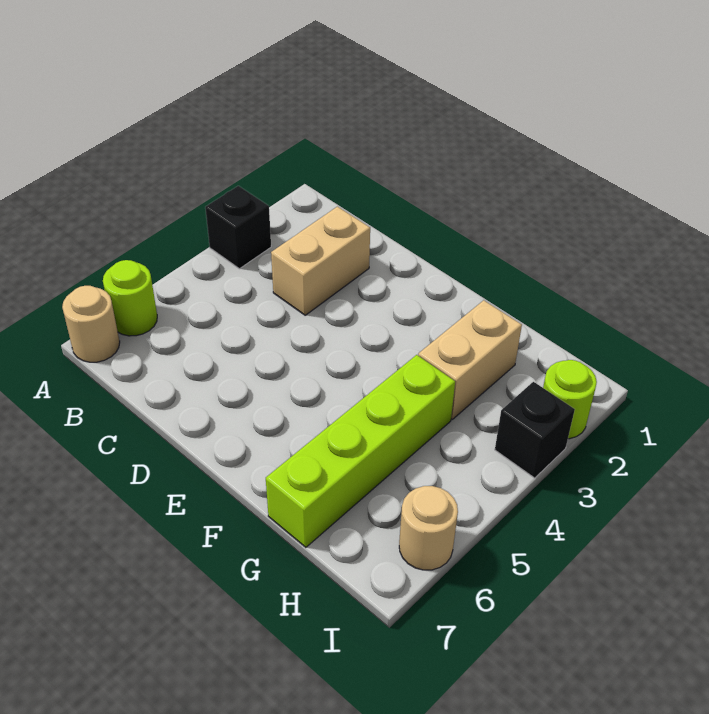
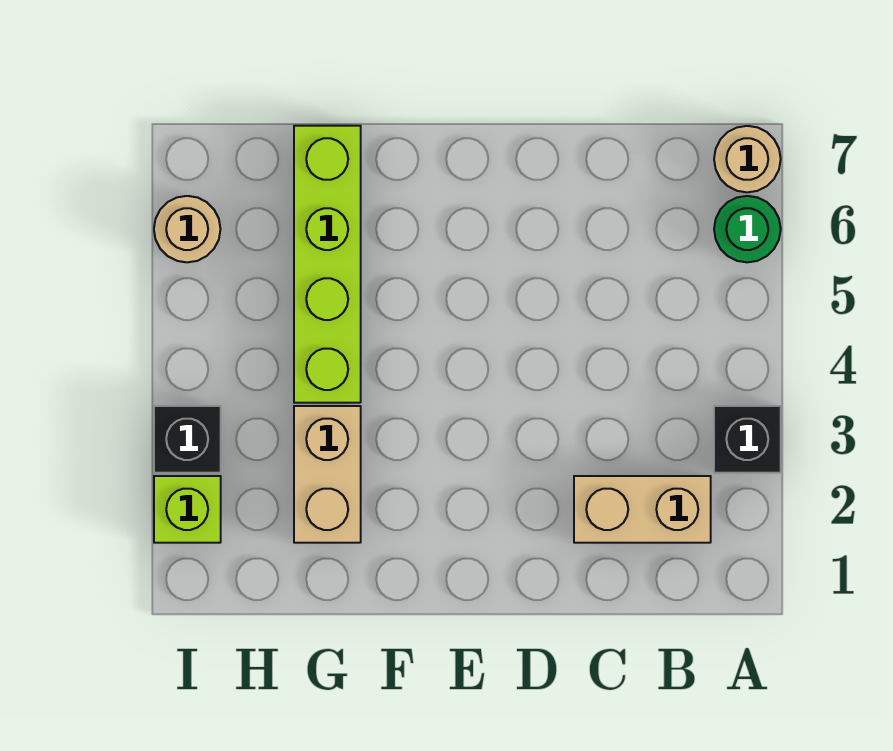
lime round brick A6 level 1 -> green round brick A6 level 1
tan brick C2:C3 level 1 -> tan brick B2:C2 level 1
lime round brick I2 level 1 -> lime brick I2 level 1

